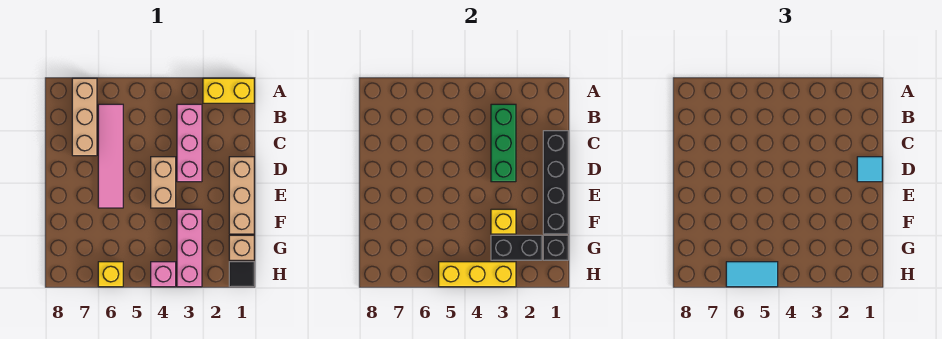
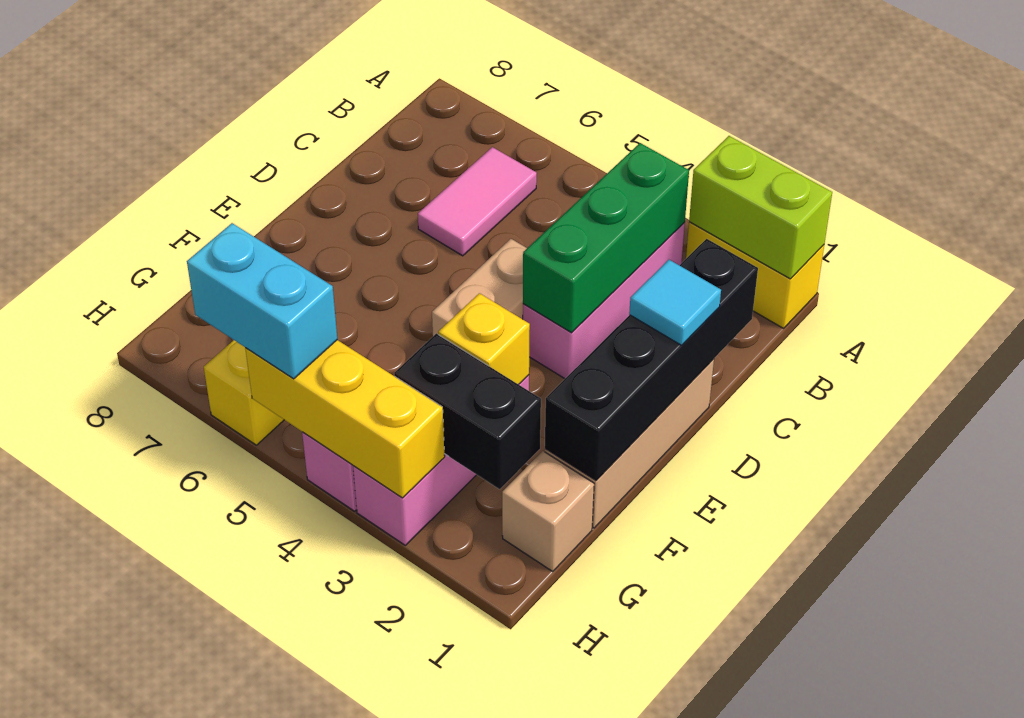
none -> lime brick A1:A2 level 2
tan brick A7:C7 level 1 -> none
pink tile B6:E6 level 1 -> pink tile B6:C6 level 1
black brick G1 level 2 -> none
black tile H1 level 1 -> none
cyan tile H5:H6 level 3 -> cyan brick H5:H6 level 3

